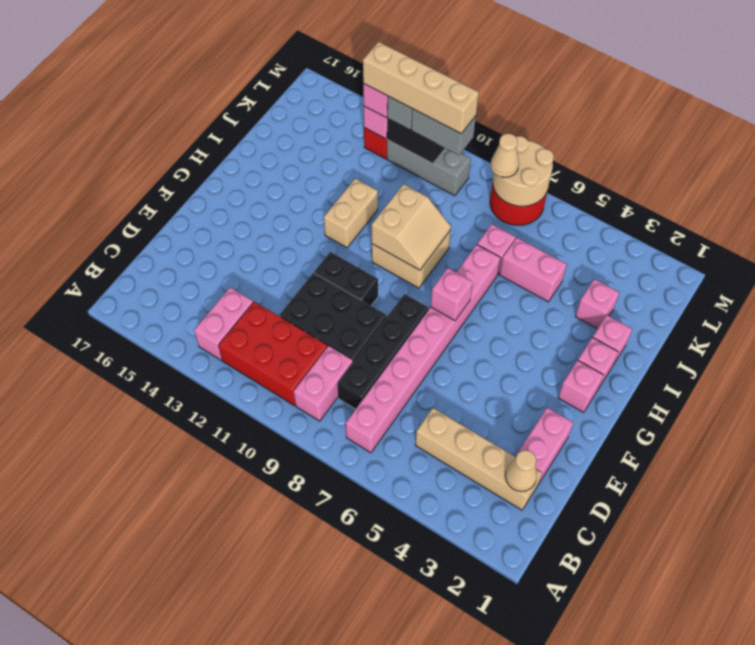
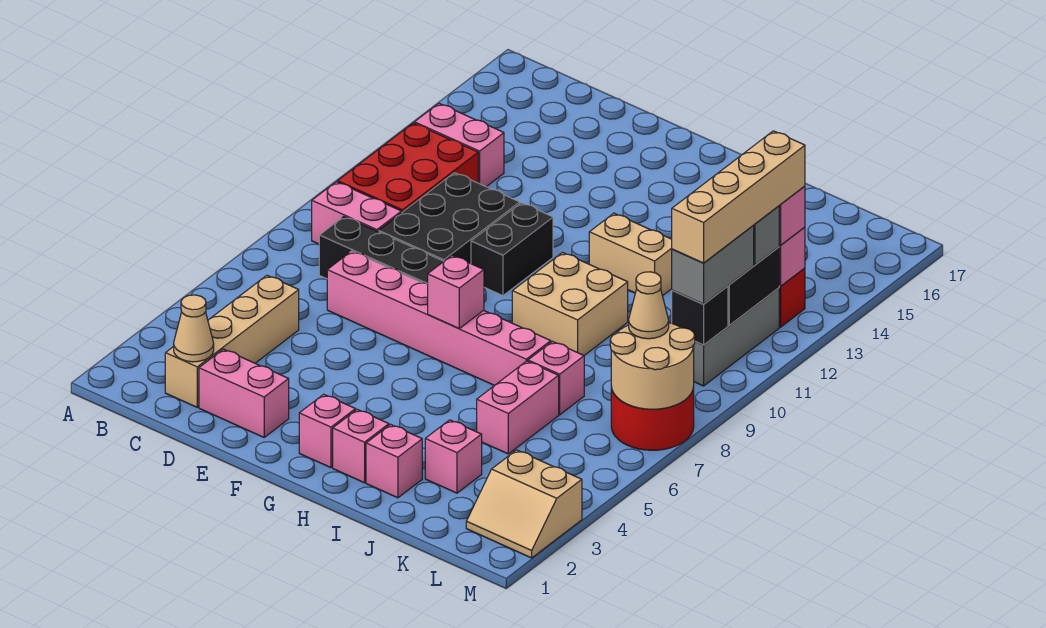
pink brick B7:I7 level 1 -> pink brick D7:I7 level 1
tan slope H9:I10 level 2 top 10 -> tan slope L2:M3 level 1 top 3
none -> black brick L10 level 2

